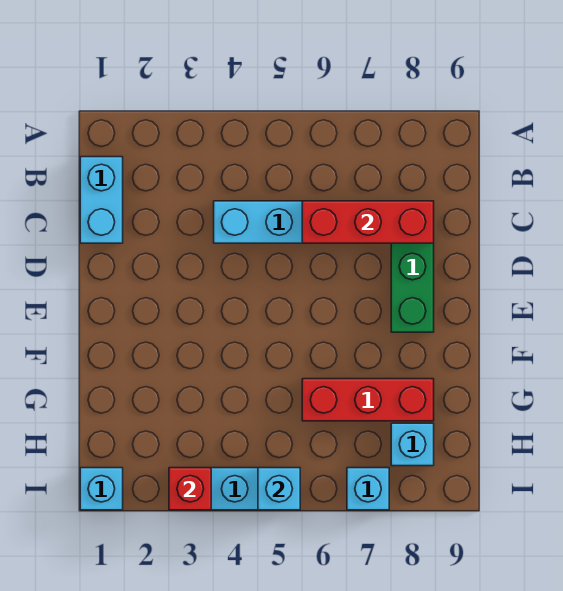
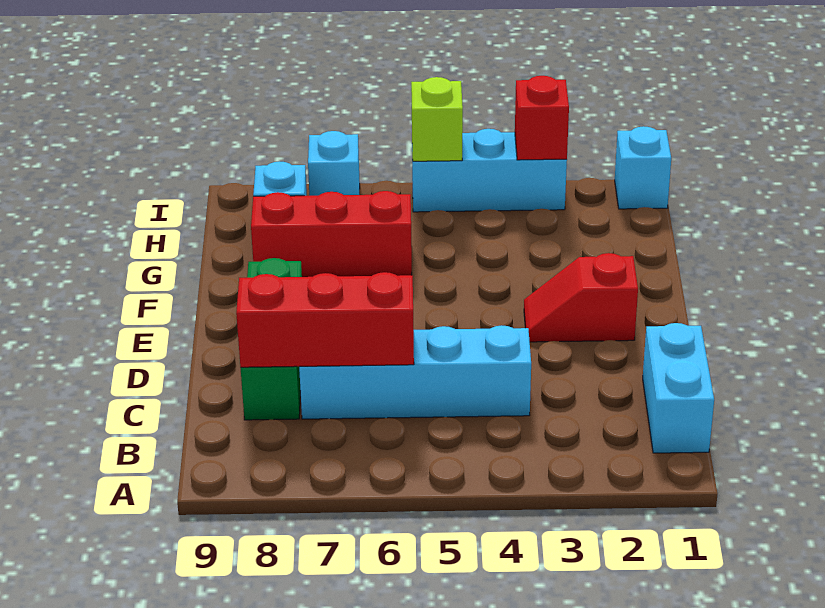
none -> red slope E2:E3 level 1 top 2
cyan brick I5 level 2 -> lime brick I5 level 2

